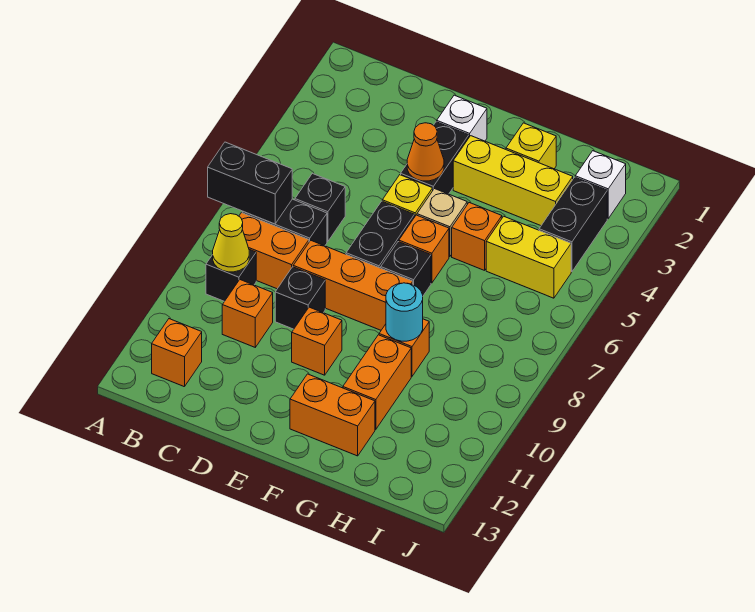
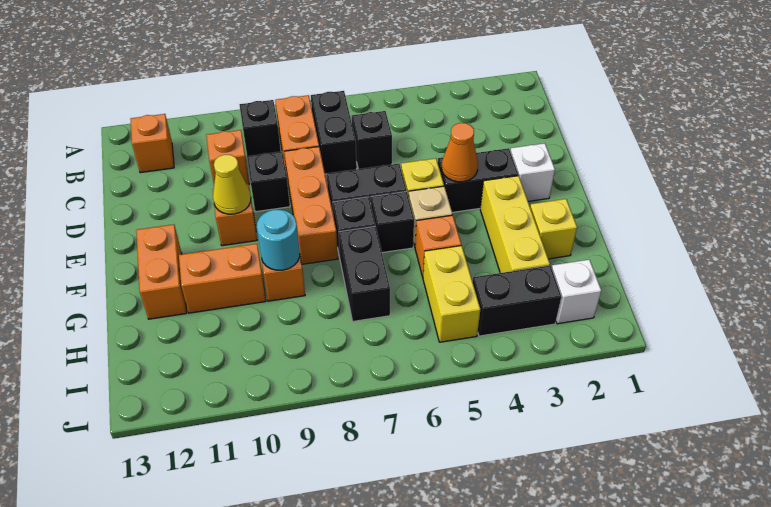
black brick A7:B7 level 2 -> black brick G7:H7 level 1
yellow cone B9 level 2 -> yellow cone E10 level 2
orange brick F6 level 1 -> black brick F6 level 1

